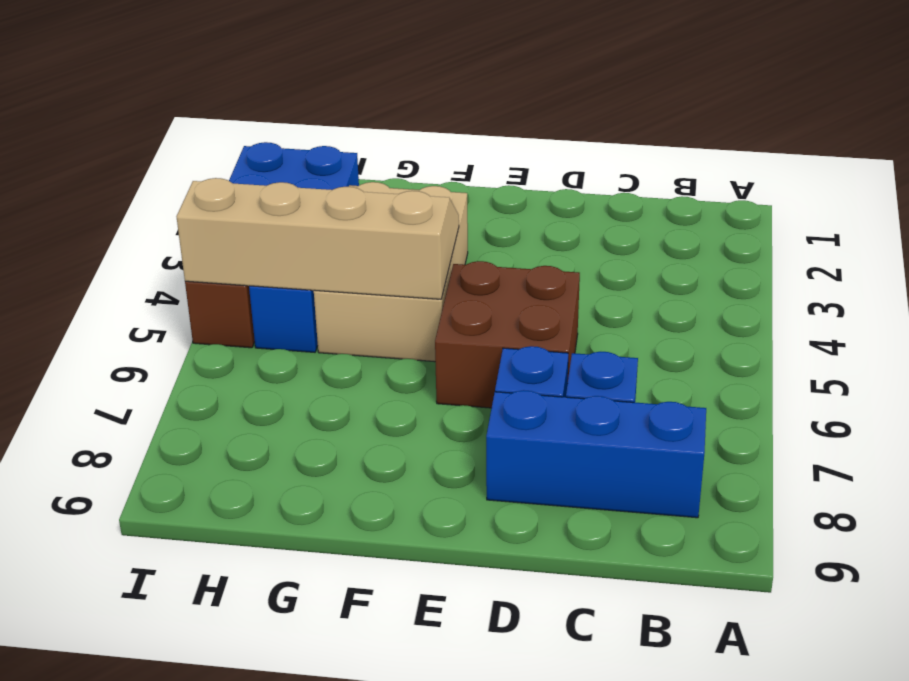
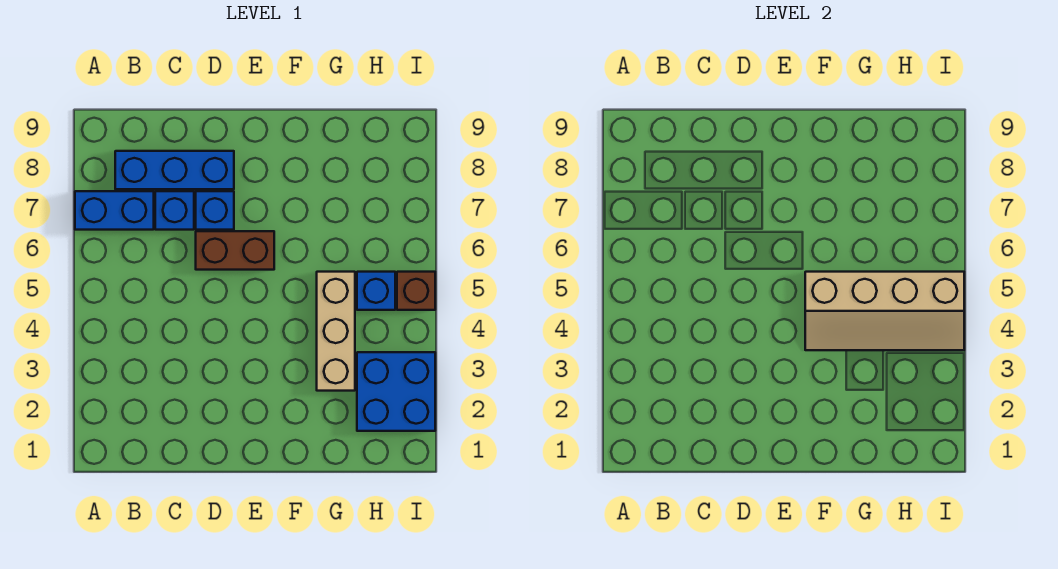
none -> blue brick A7:B7 level 1
brown brick D5:E6 level 1 -> brown brick D6:E6 level 1
tan brick F3:G5 level 1 -> tan brick G3:G5 level 1

